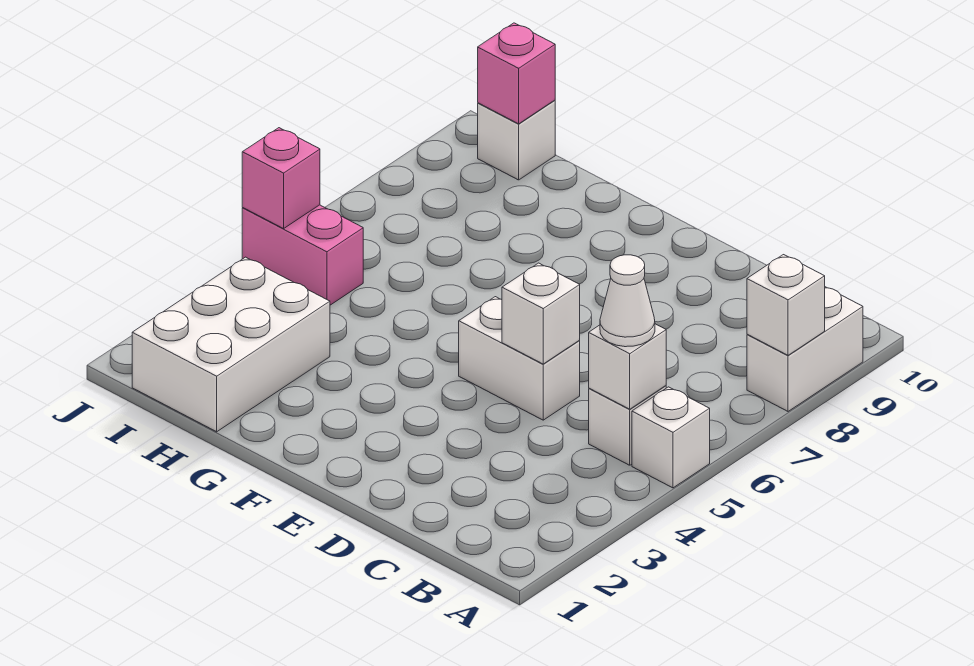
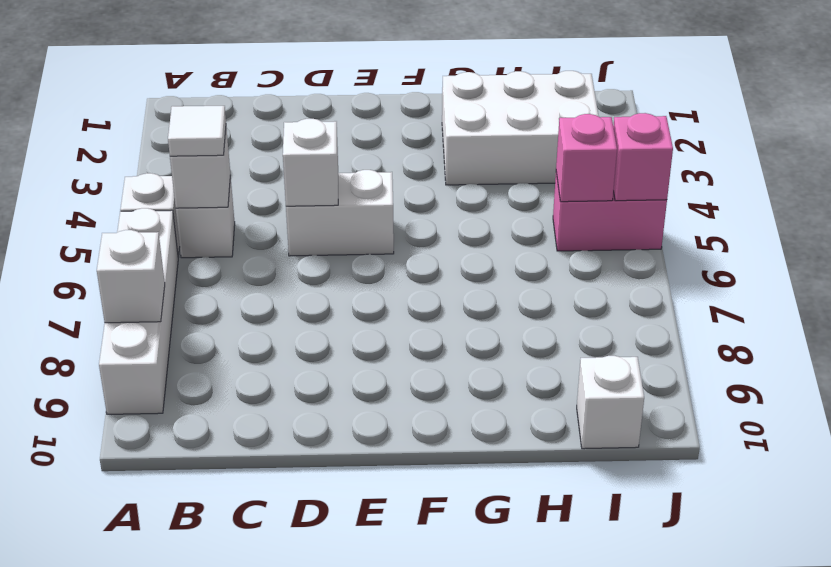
white brick A8:A9 level 1 -> white brick A6:A9 level 1
white cone B5 level 3 -> white tile B5 level 3
white brick H1:I3 level 1 -> white brick G2:I3 level 1
pink brick I10 level 2 -> pink brick I5 level 2

